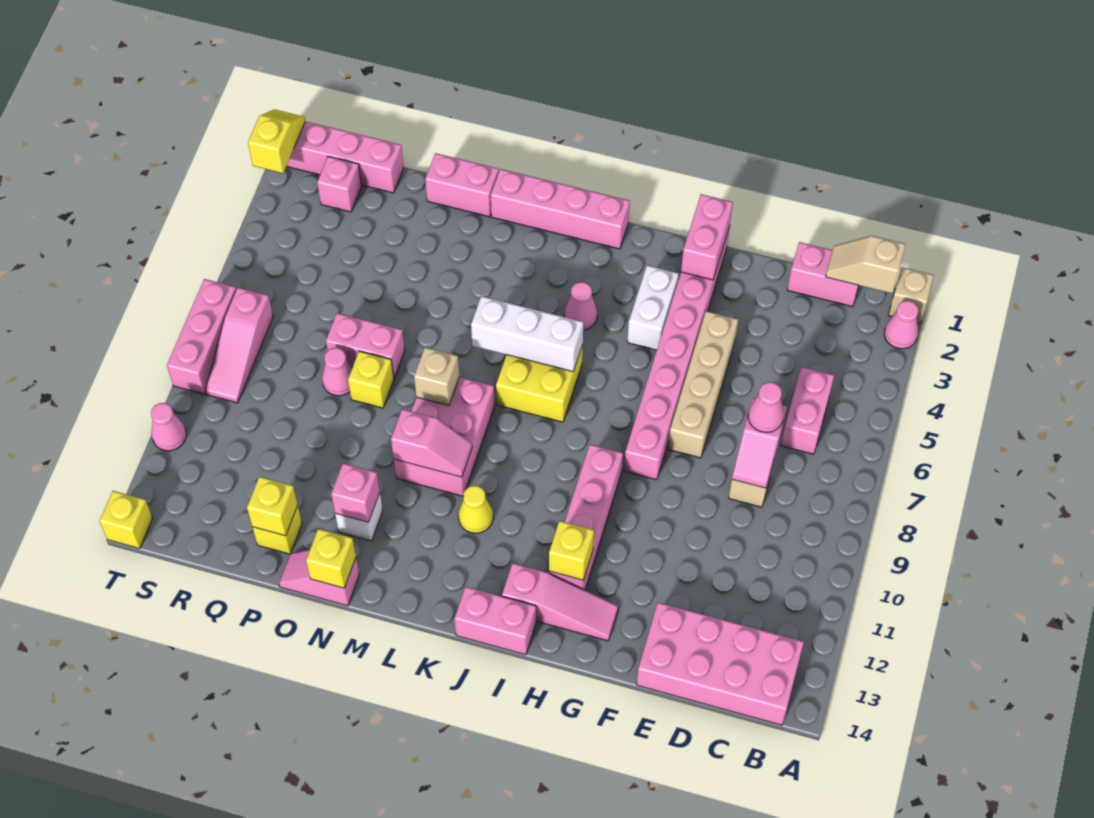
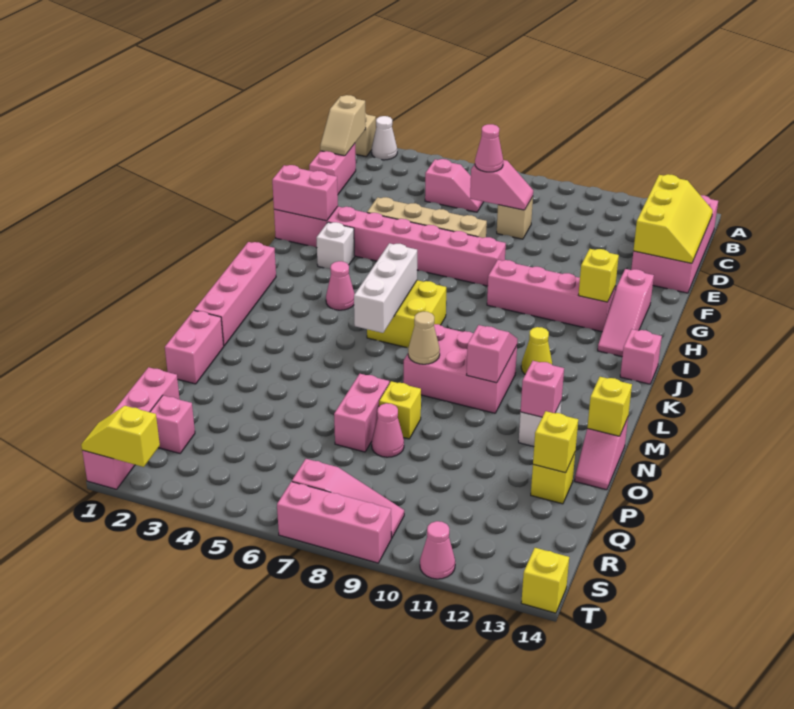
pink cone A2 level 1 -> white cone A2 level 1
pink brick C5:C6 level 1 -> pink slope C5:C6 level 1 top 5
none -> yellow slope C13:E14 level 2 top 13
pink slope G13:I13 level 1 top I -> pink slope G13:I13 level 1 top G
white brick H3:H4 level 1 -> white brick H3 level 1
pink brick I14:J14 level 1 -> pink brick J14 level 1
tan brick M8 level 2 -> tan cone M8 level 2

